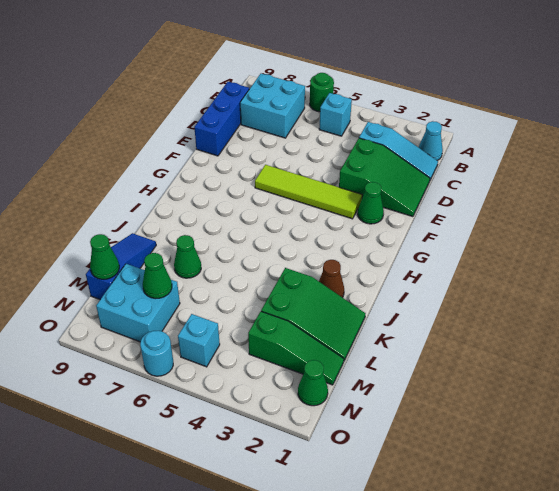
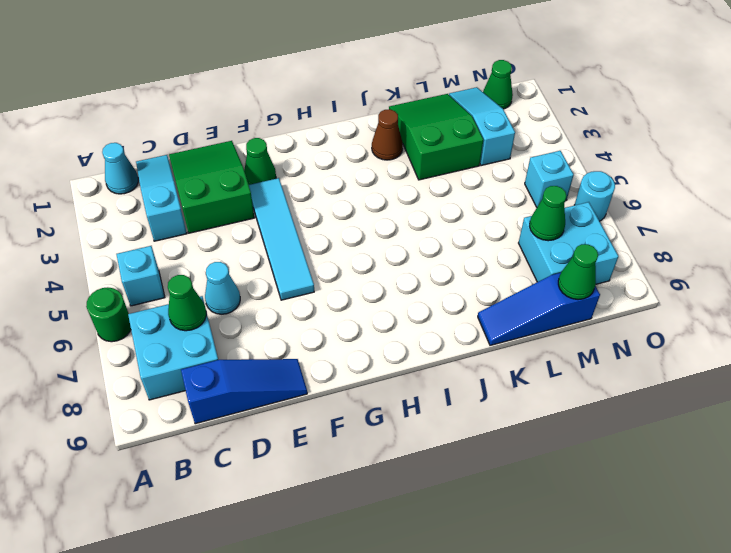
blue brick C9:E9 level 1 -> blue slope C9:E9 level 1 top C
none -> cyan cone D6 level 1
lime tile F3:F6 level 1 -> cyan tile F3:F6 level 1
green cone K7 level 1 -> green cone C7 level 2
green slope M1:M3 level 1 top 3 -> cyan slope M1:M3 level 1 top 3

